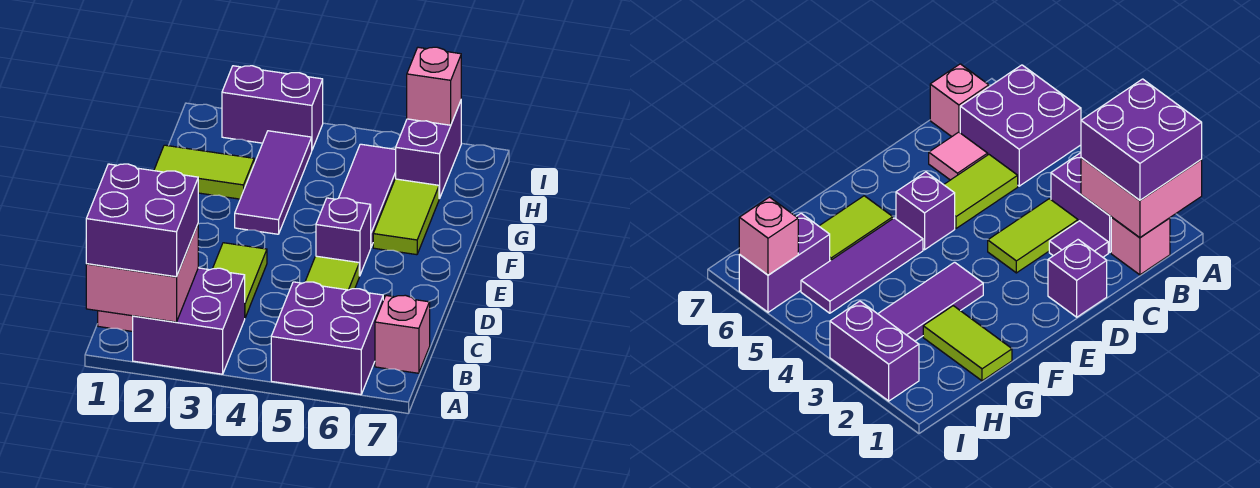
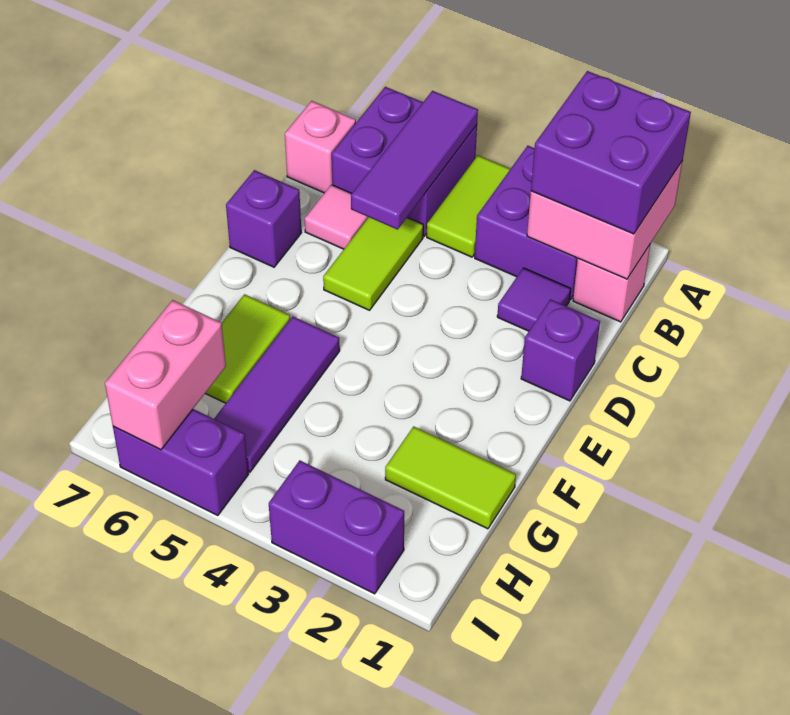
lime tile C3:D3 level 1 -> lime tile A4:B4 level 1
purple brick E5 level 1 -> purple brick D7 level 1
purple tile F3:H3 level 1 -> purple tile A5:C5 level 2
purple brick H6:I6 level 1 -> purple brick I5:I6 level 1
pink brick I6 level 2 -> pink brick H6:I6 level 2

